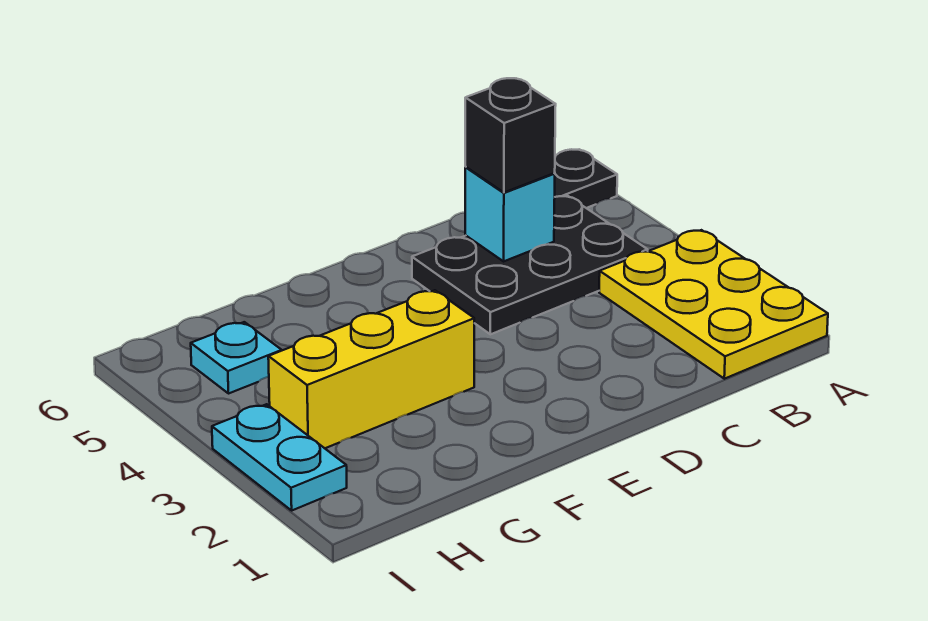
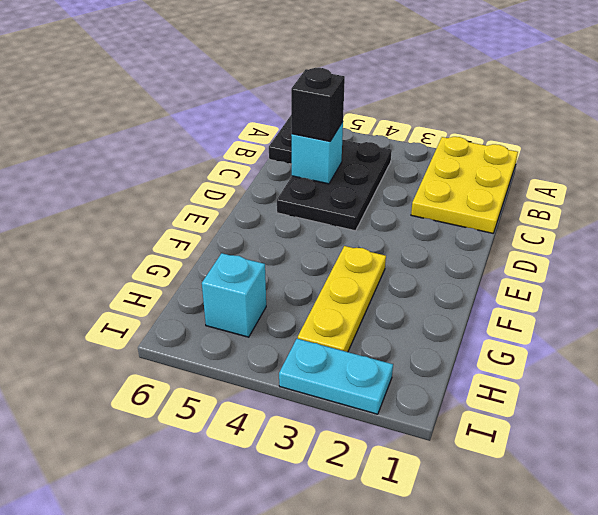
yellow plate A1:B3 level 1 -> yellow plate A1:C2 level 1
yellow brick F3:H3 level 1 -> yellow plate F3:H3 level 1
cyan plate H5 level 1 -> cyan brick H5 level 1

